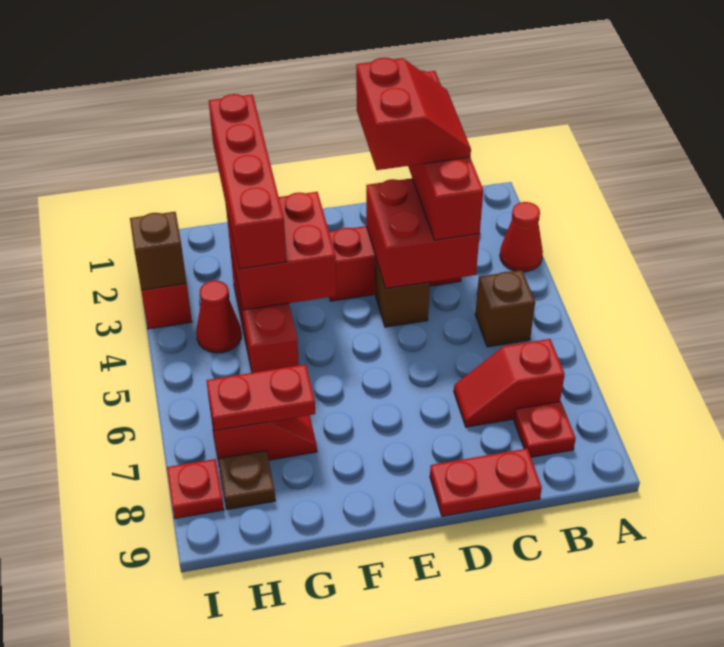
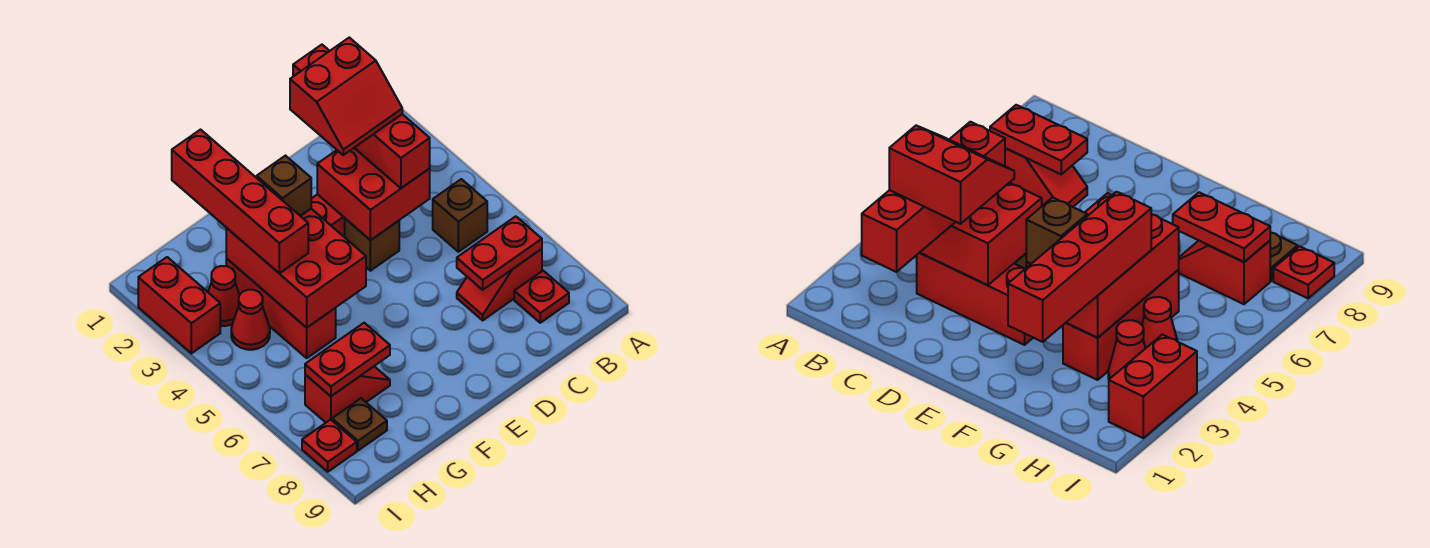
red cone A3 level 1 -> red cone H3 level 1
red slope C2:D3 level 4 top D -> red slope C2:D3 level 4 top 2
red plate C9:D9 level 1 -> red plate B7:C7 level 2
red brick F3:G4 level 2 -> red brick F3:G5 level 2
brown brick I3 level 2 -> brown brick F3 level 3

